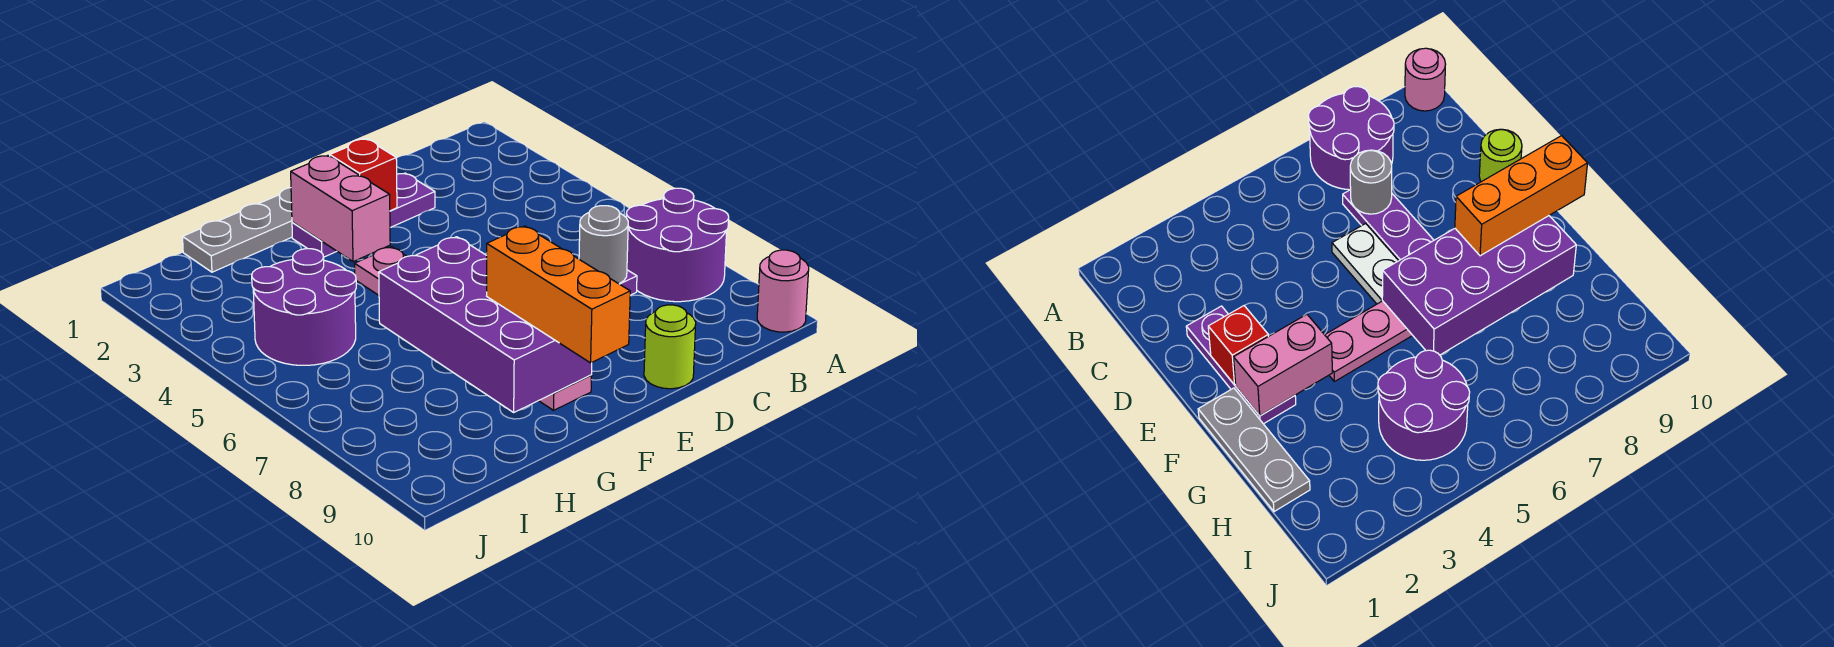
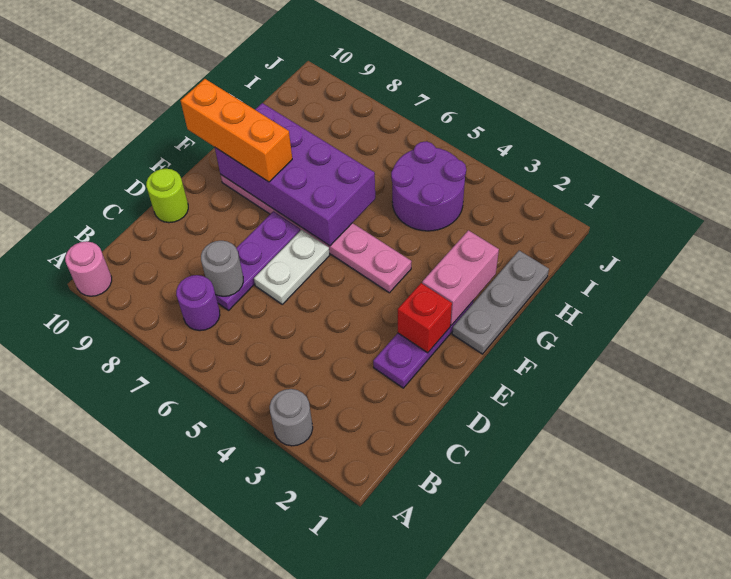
none -> grey round brick A3 level 1
purple round brick A7:B8 level 1 -> purple round brick B7 level 1
pink brick F2:F3 level 2 -> pink brick F2:G2 level 2

